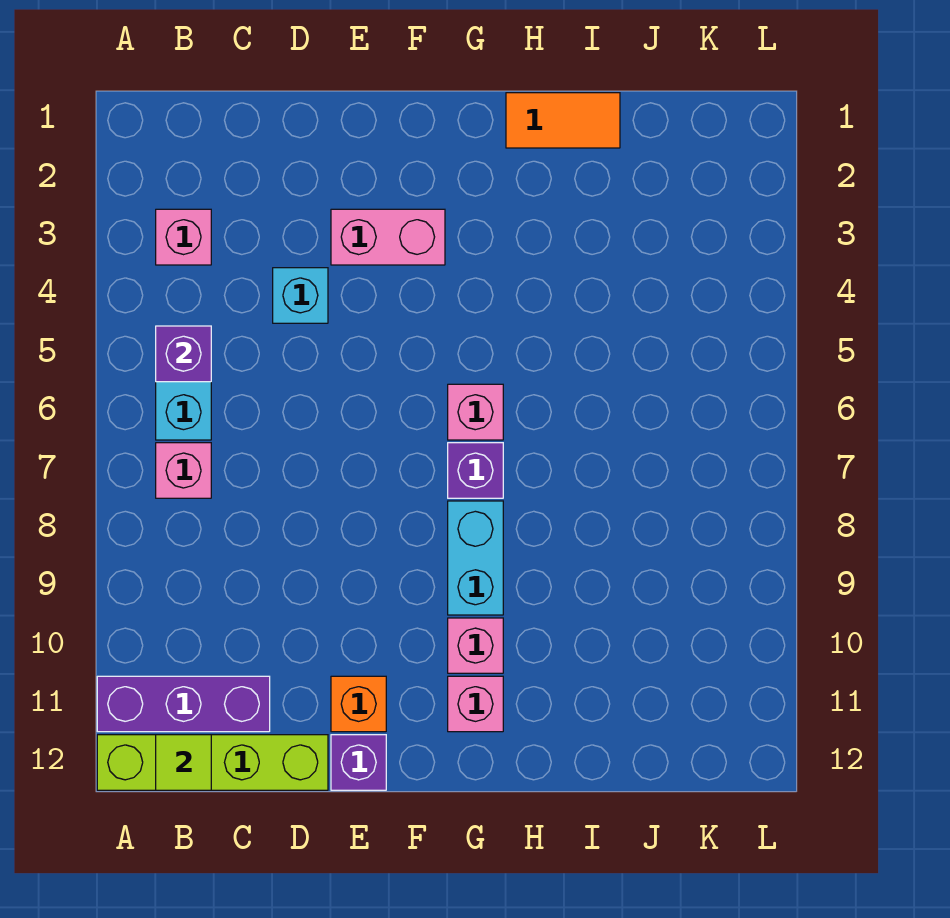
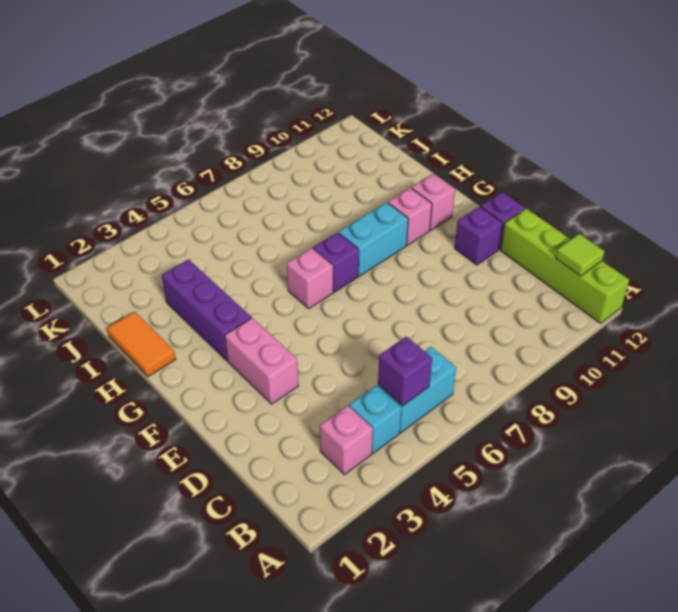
purple brick A11:C11 level 1 -> purple brick G3:I3 level 1
pink brick B7 level 1 -> none
cyan brick D4 level 1 -> cyan brick B4 level 1
orange brick E11 level 1 -> purple brick E11 level 1

